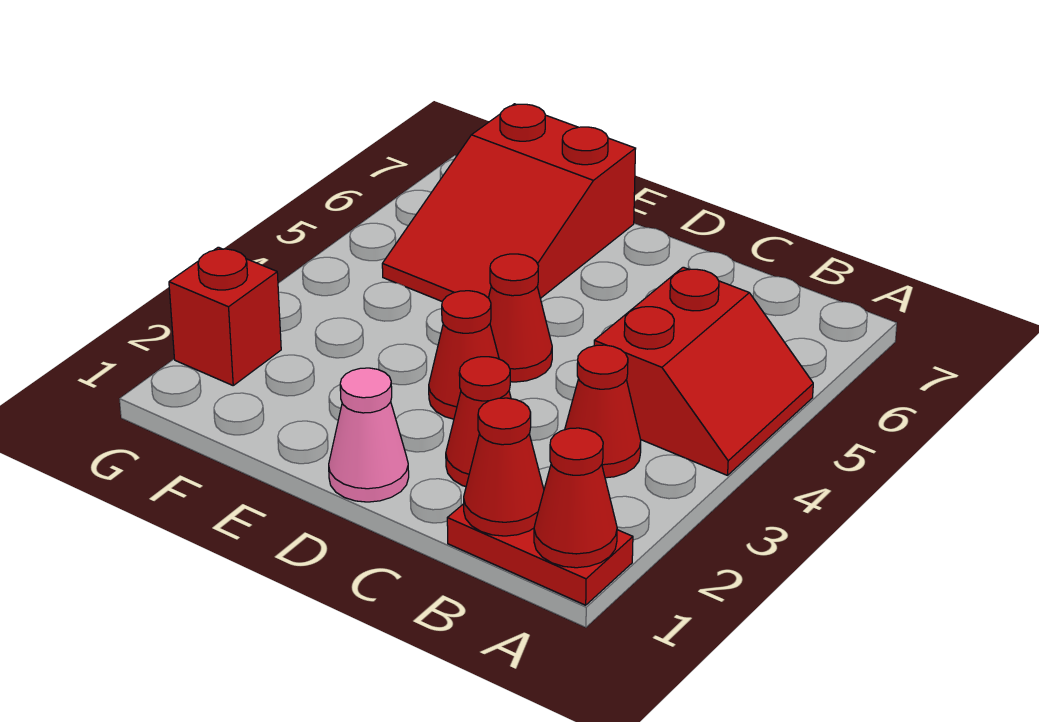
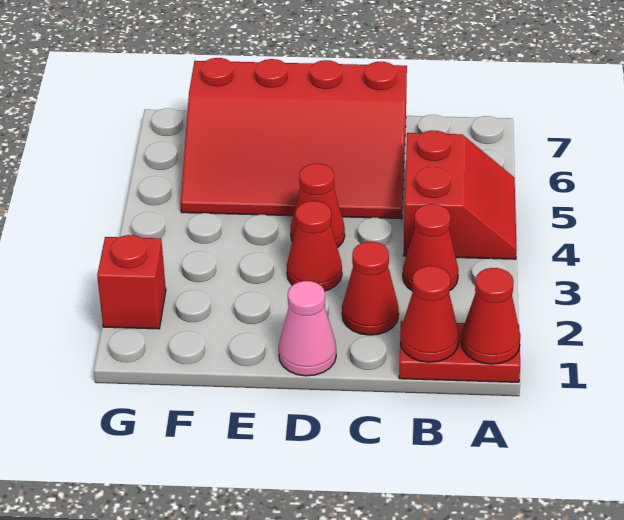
red slope E5:F7 level 1 top 7 -> red slope C5:F7 level 1 top 7

